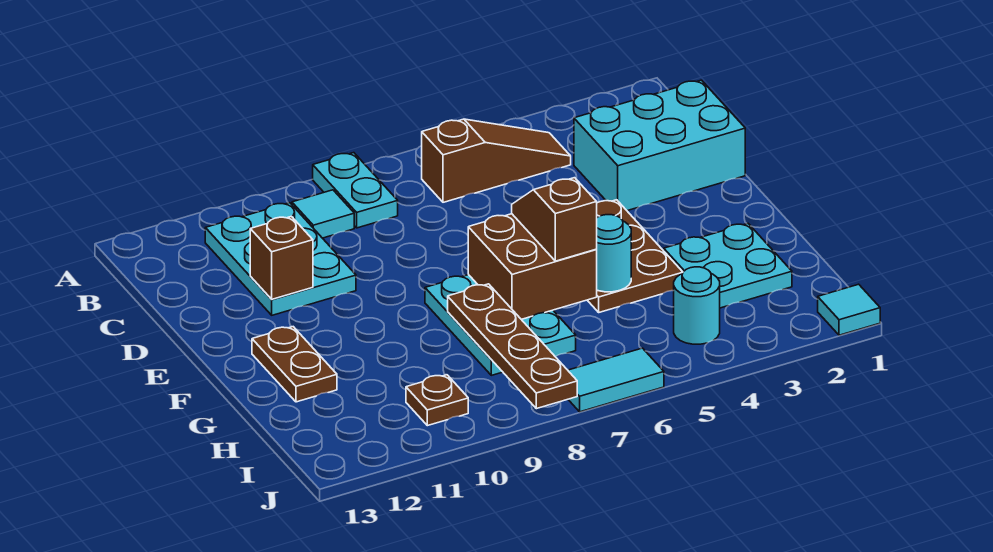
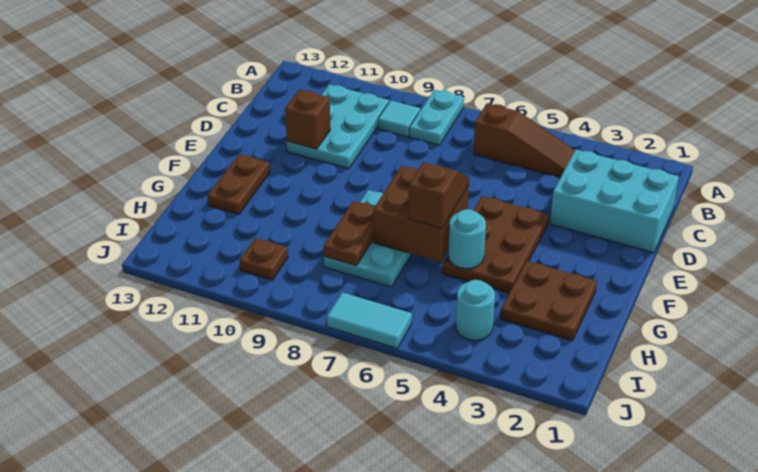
cyan plate G2:H3 level 1 -> brown plate G2:H3 level 1
brown plate G8:J8 level 2 -> brown plate G8:H8 level 2
cyan tile J1 level 1 -> none

